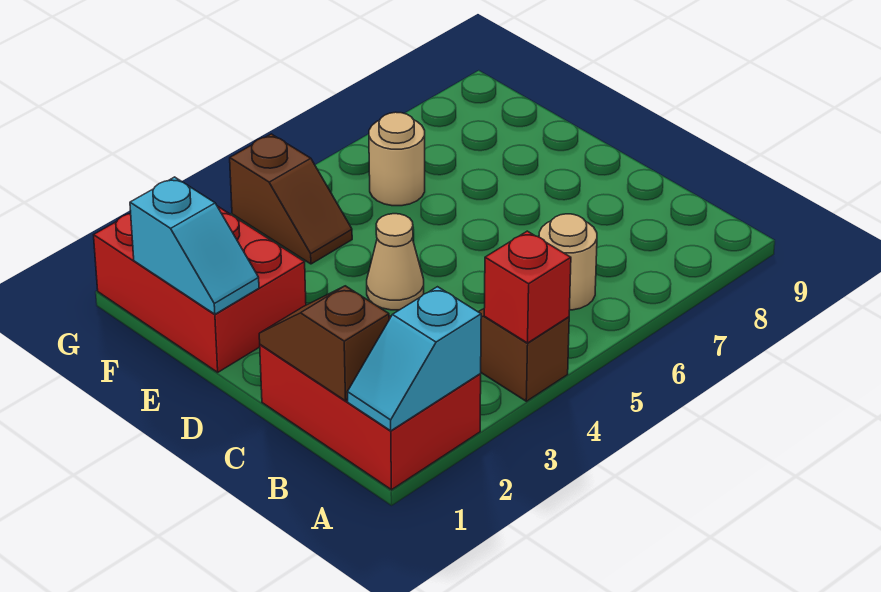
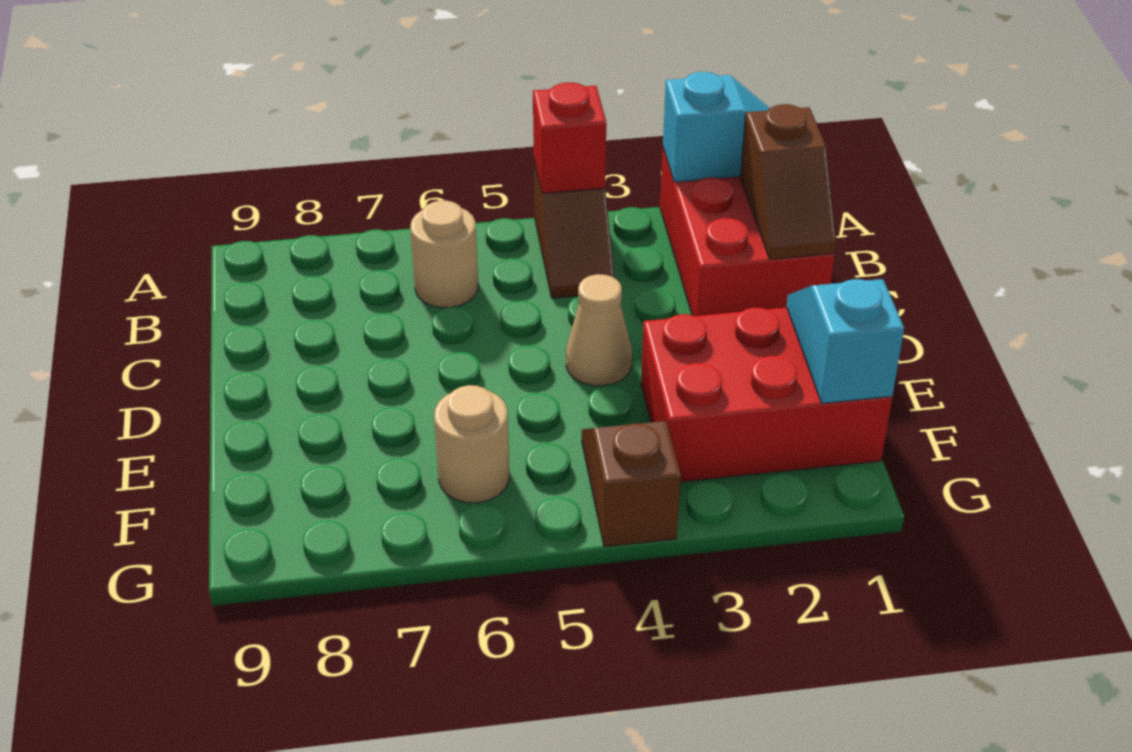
red brick E1:G2 level 1 -> red brick E1:F3 level 1

